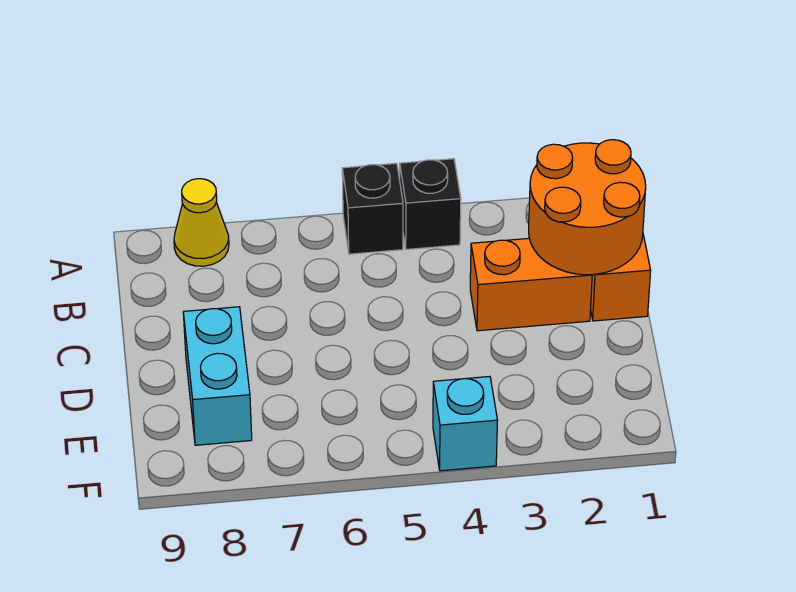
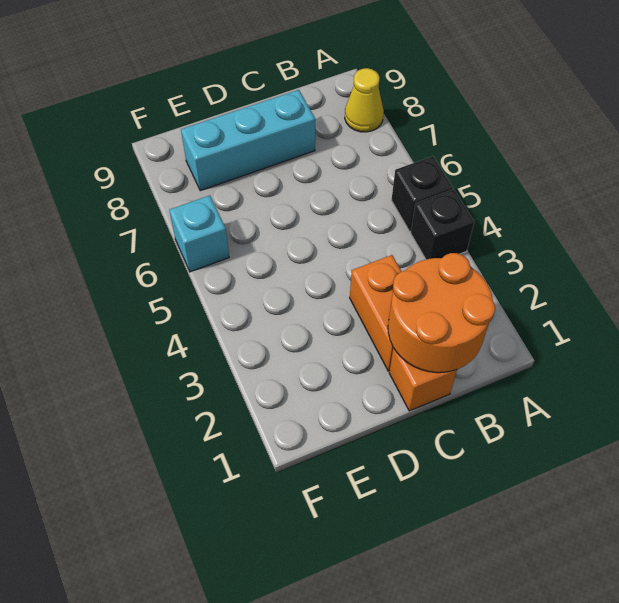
cyan brick D8:E8 level 1 -> cyan brick C8:E8 level 1
cyan brick F4 level 1 -> cyan brick F6 level 1

